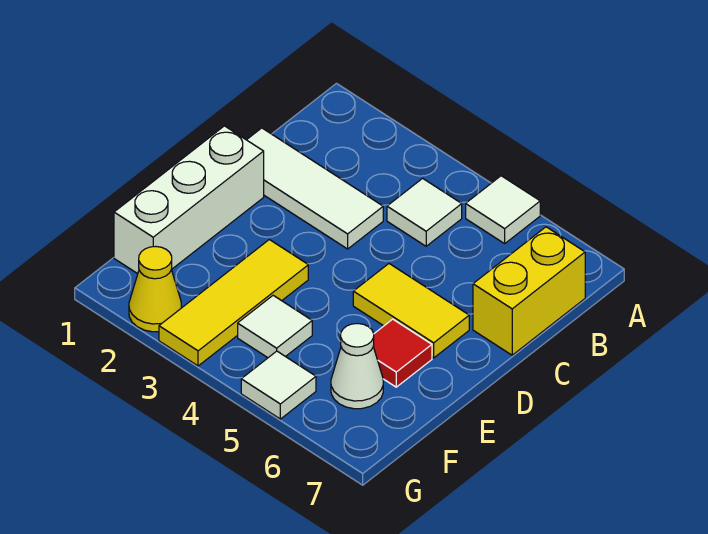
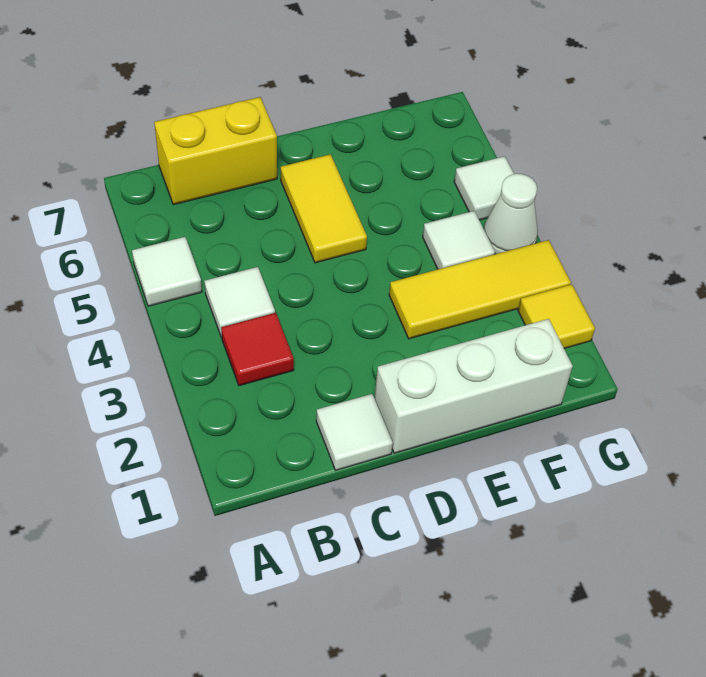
white tile C1:C3 level 1 -> white tile C1 level 1
red tile E6 level 1 -> red tile B3 level 1
white cone F6 level 1 -> white cone G4 level 1
yellow cone G2 level 1 -> yellow tile G2 level 1

